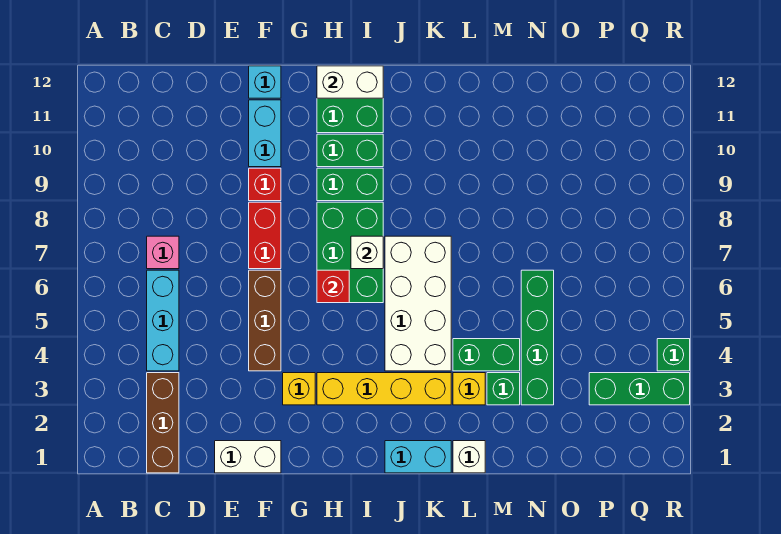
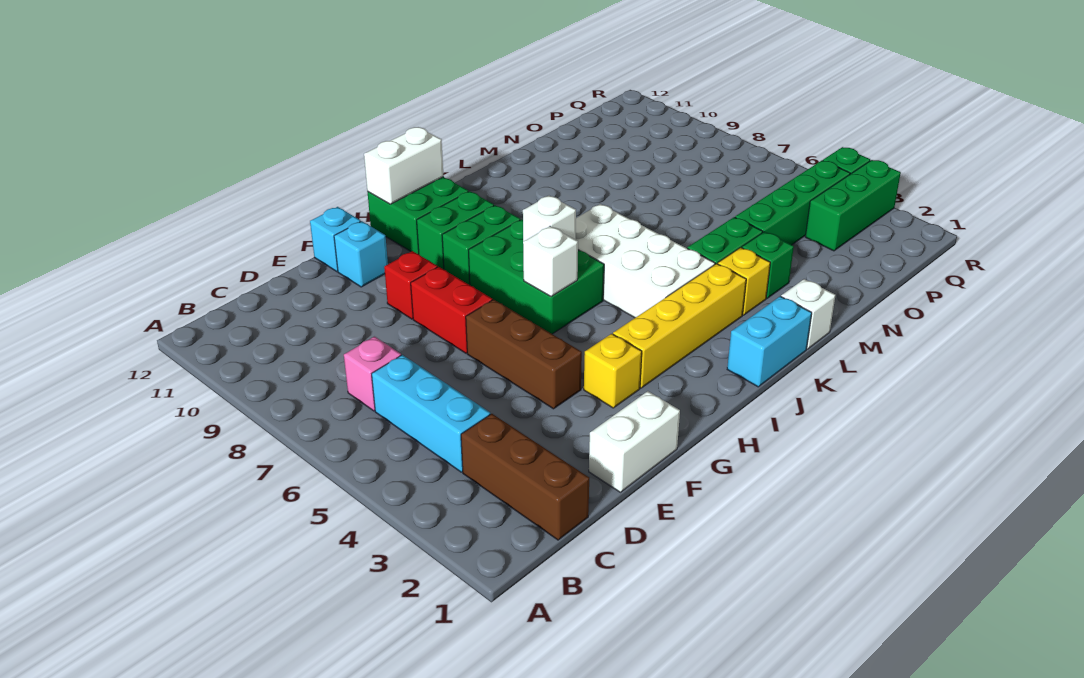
cyan brick F10:F11 level 1 -> cyan brick F11 level 1
red brick H6 level 2 -> white brick H6 level 2
green brick N3:N6 level 1 -> green brick N4:Q4 level 1

